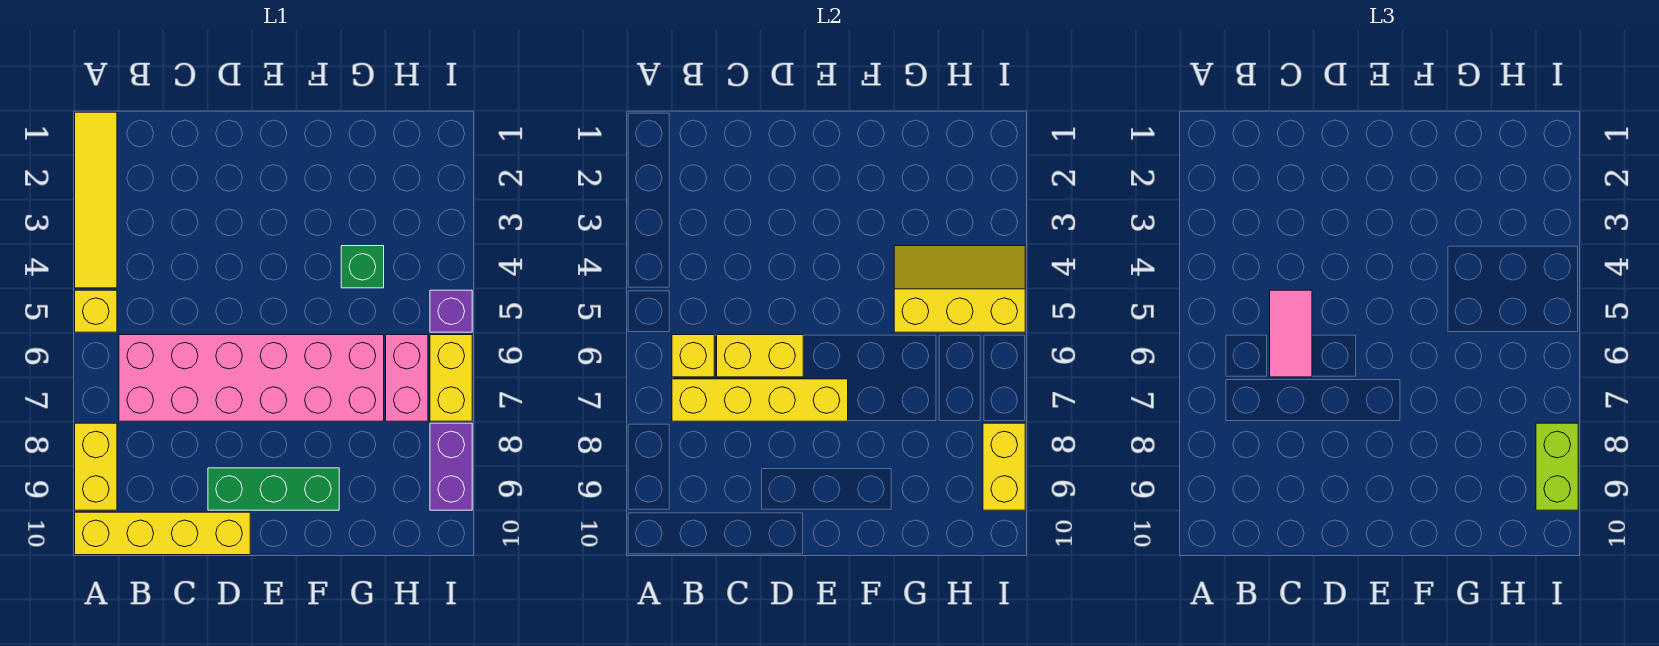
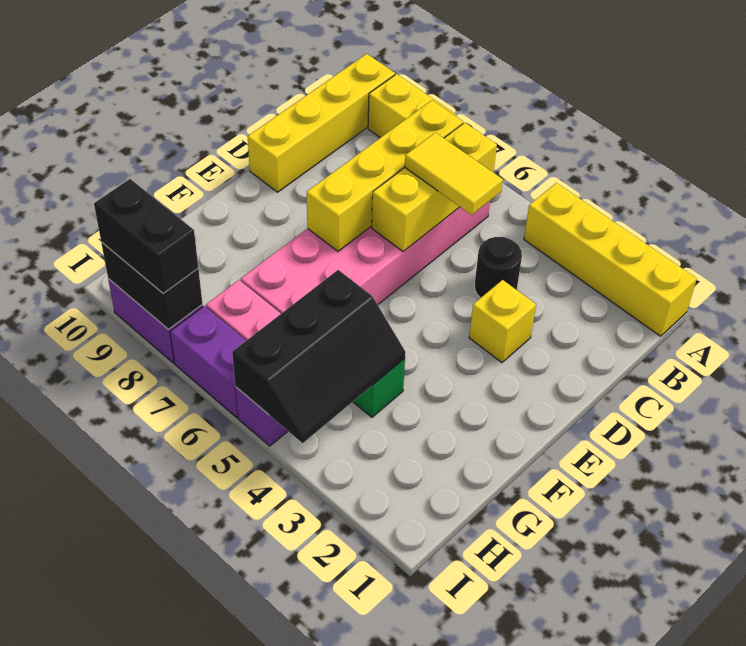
yellow tile A1:A4 level 1 -> yellow brick A1:A4 level 1
yellow brick A5 level 1 -> yellow brick D3 level 1
none -> black round brick C4 level 1
pink tile C5:C6 level 3 -> yellow tile C5:C6 level 3
green brick D9:F9 level 1 -> none
yellow slope G4:I5 level 2 top 5 -> black slope G4:I5 level 2 top 5
yellow brick I6:I7 level 1 -> purple brick I6:I7 level 1
yellow brick I8:I9 level 2 -> black brick I8:I9 level 2
lime brick I8:I9 level 3 -> black brick I8:I9 level 3

